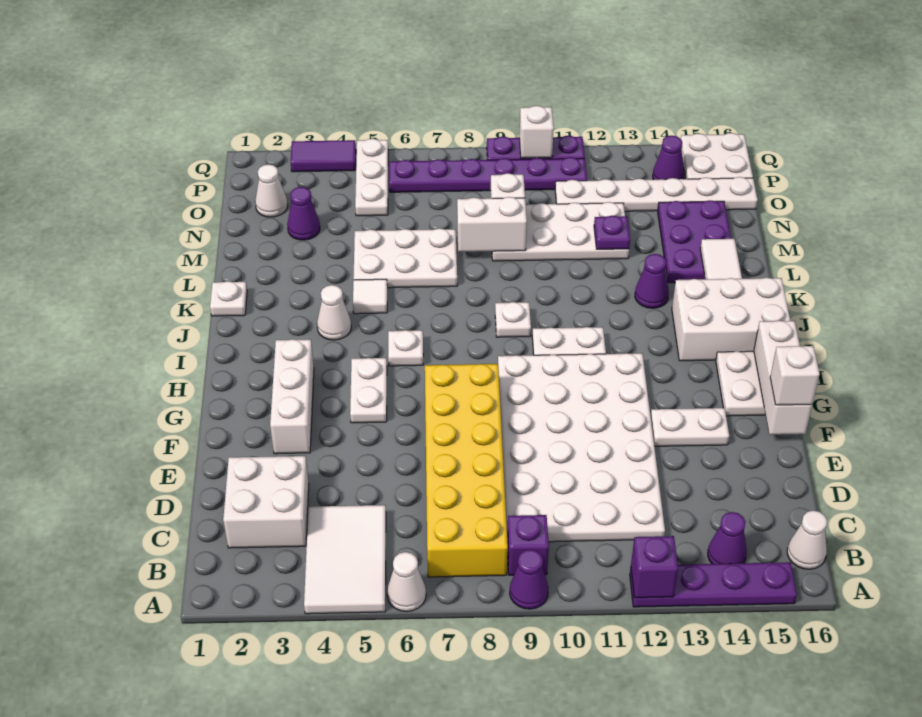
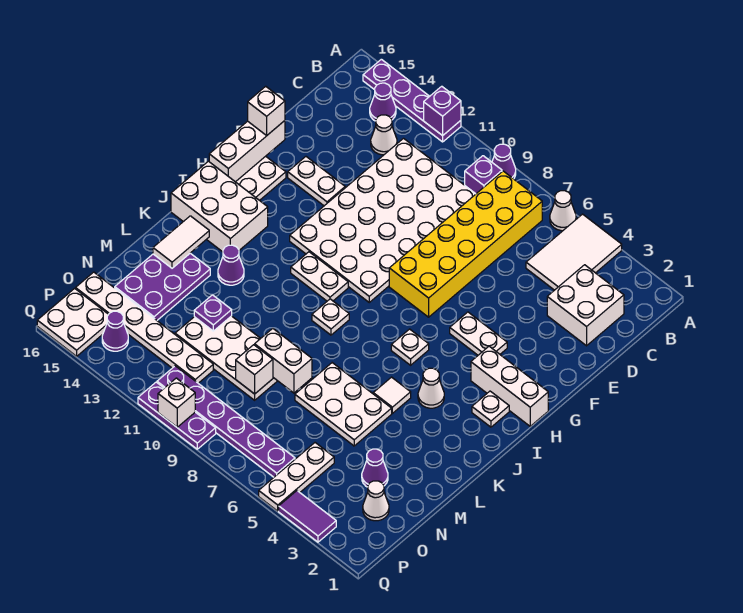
white cone B16 level 1 -> white cone C13 level 1
white brick F3:H3 level 1 -> white brick H1:H3 level 1
white plate G5:H5 level 1 -> white plate G4:G5 level 1
white plate K1 level 1 -> white plate I2 level 1

